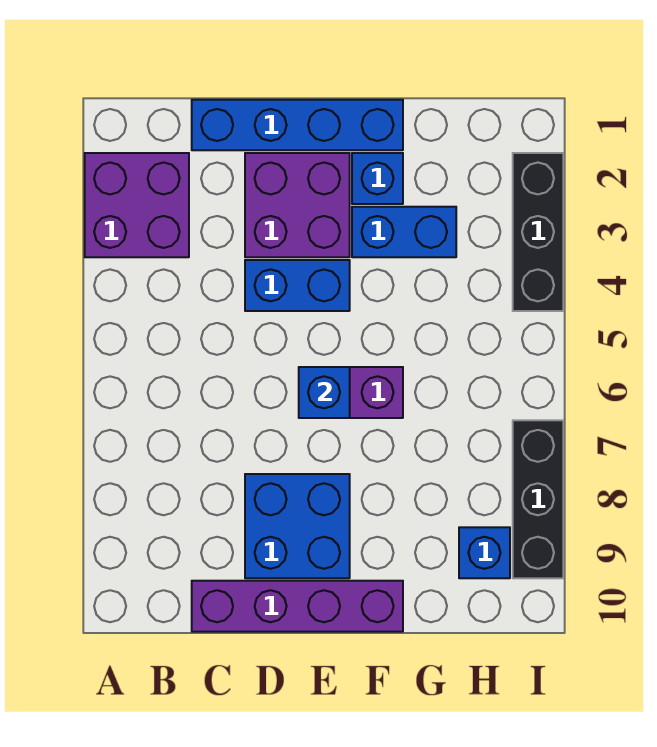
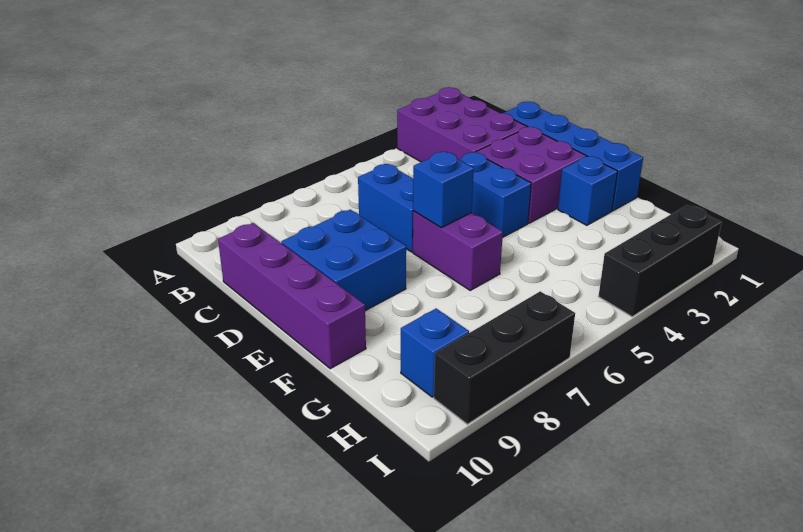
purple brick A2:B3 level 1 -> purple brick A2:C3 level 1
blue brick F3:G3 level 1 -> blue brick C6:D6 level 1

